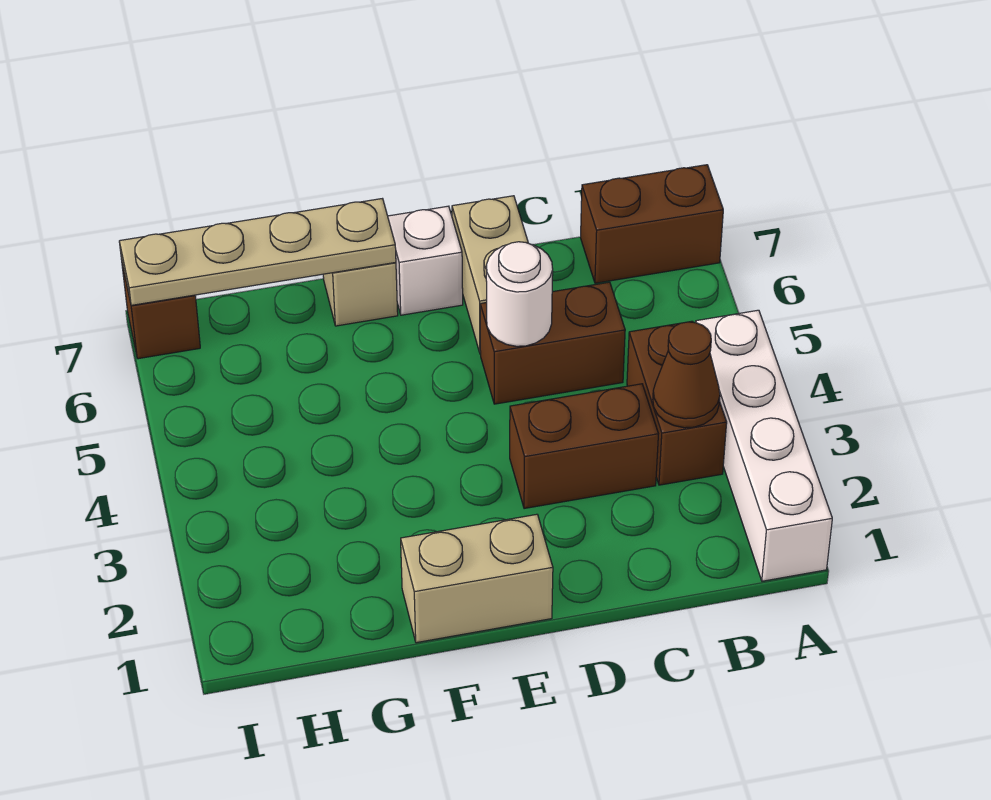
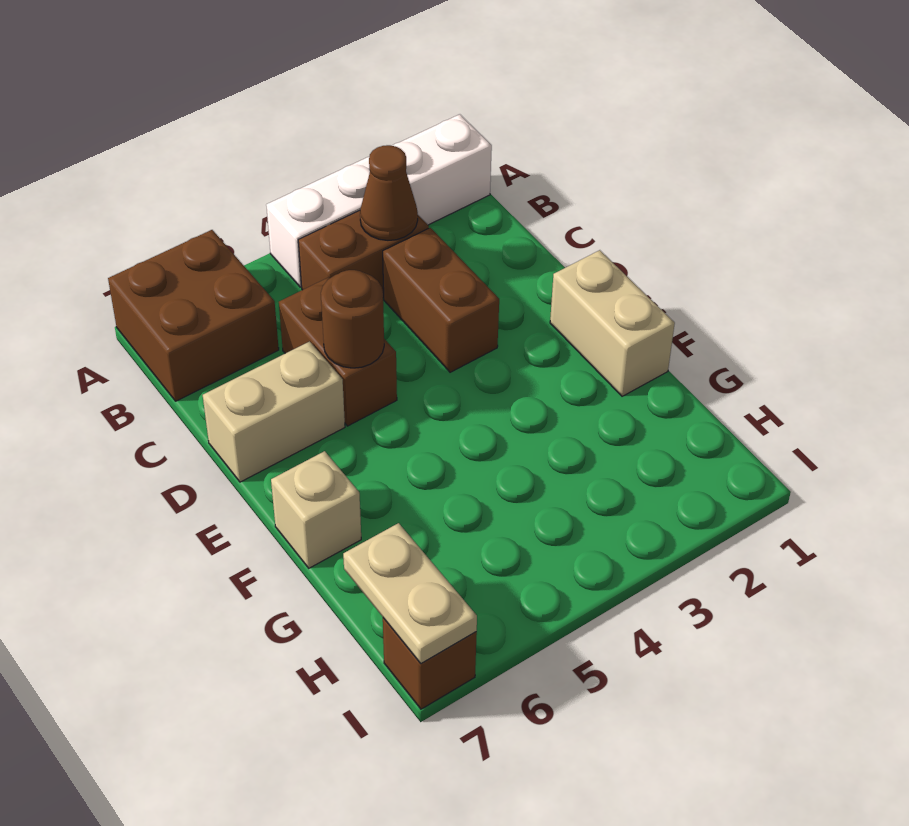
brown brick A7:B7 level 1 -> brown brick A6:B7 level 1
white round brick D5 level 2 -> brown round brick D5 level 2
white brick E7 level 1 -> none
tan plate F7:I7 level 2 -> tan plate H7:I7 level 2

